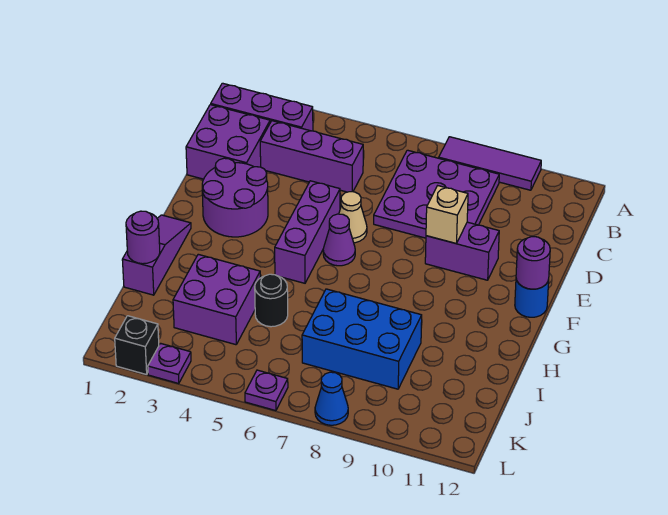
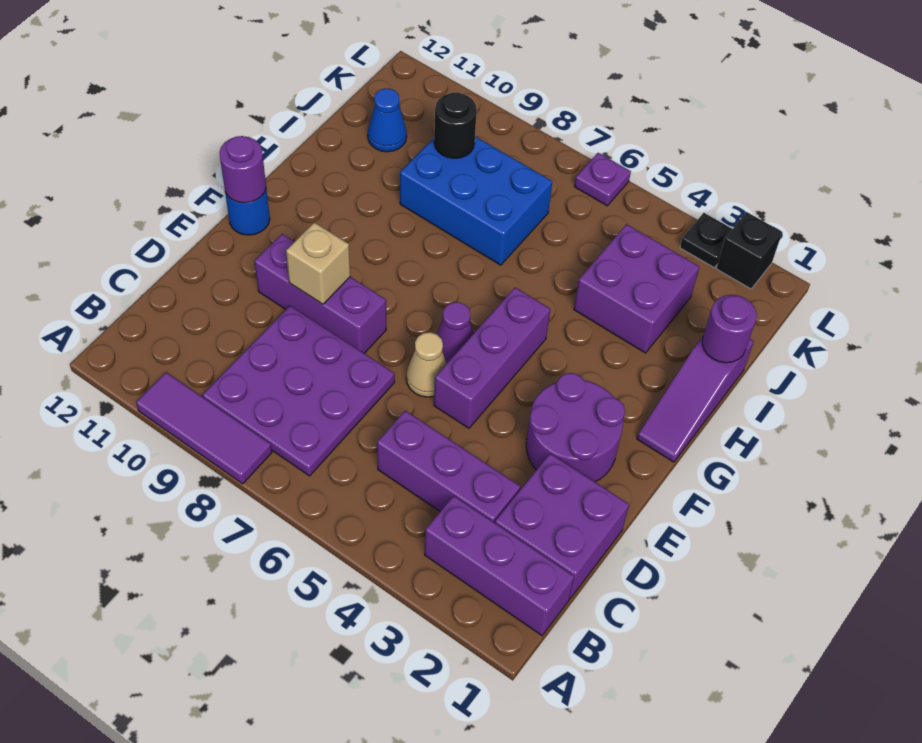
purple brick E9:E10 level 1 -> purple brick E8:E10 level 1
black round brick I5 level 1 -> black round brick J9 level 2
purple plate L3 level 1 -> black plate L3 level 1
blue cone L8 level 1 -> blue cone J11 level 1

